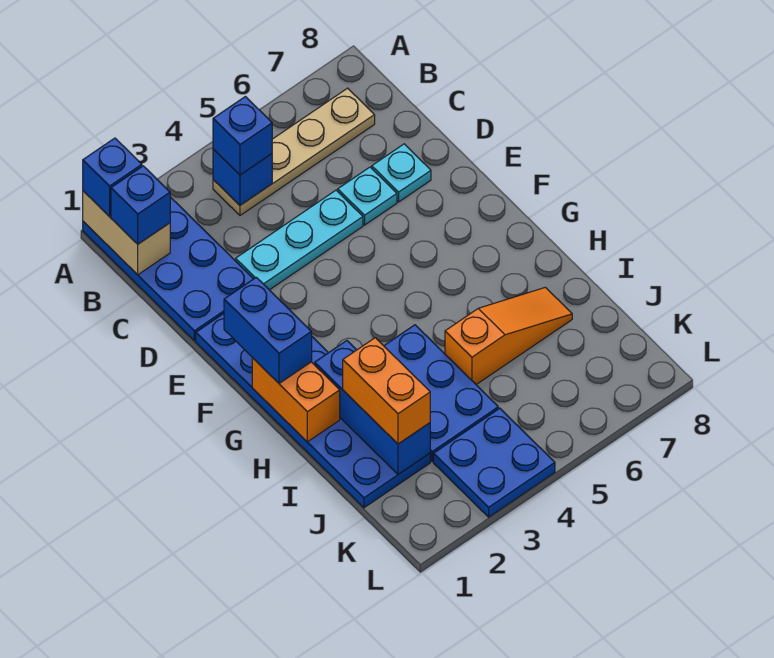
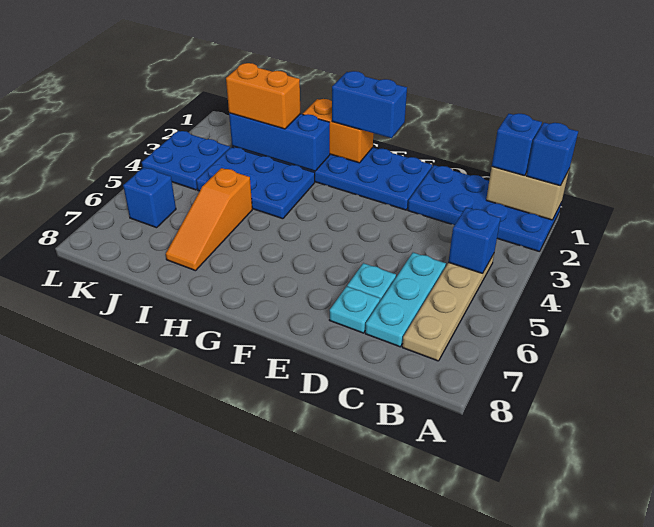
blue brick B4 level 3 -> blue brick K6 level 1
cyan plate D3:D5 level 1 -> cyan plate C5:C7 level 1

